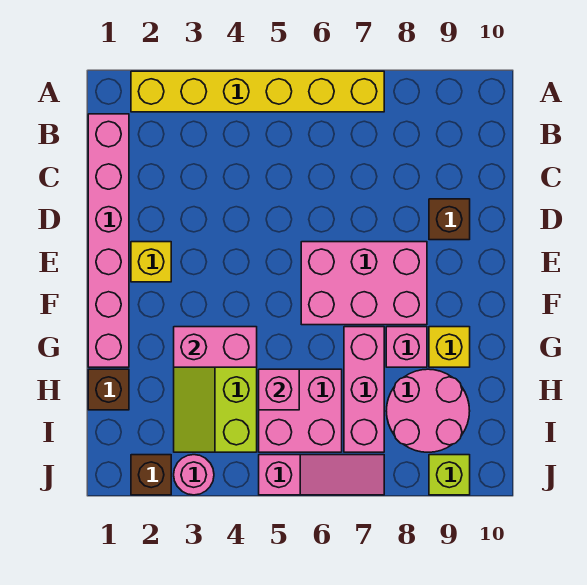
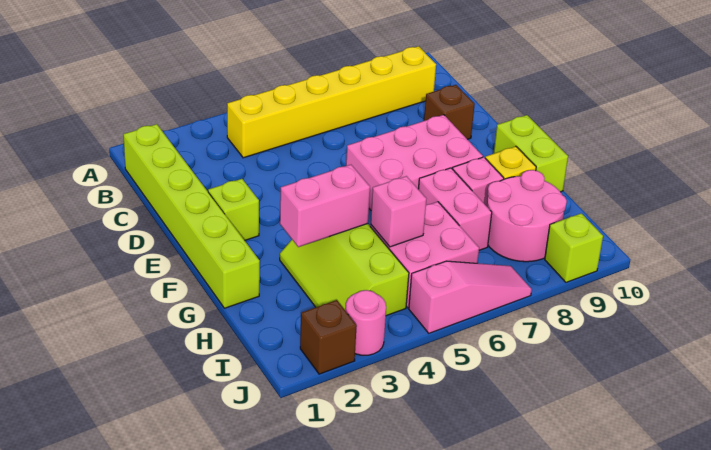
yellow brick A2:A7 level 1 -> yellow brick B4:B9 level 1
pink brick B1:G1 level 1 -> lime brick B1:G1 level 1
yellow brick E2 level 1 -> lime brick E2 level 1
none -> lime brick F10:G10 level 1
pink brick G7:I7 level 1 -> pink brick G7:H7 level 1
brown brick H1 level 1 -> none

